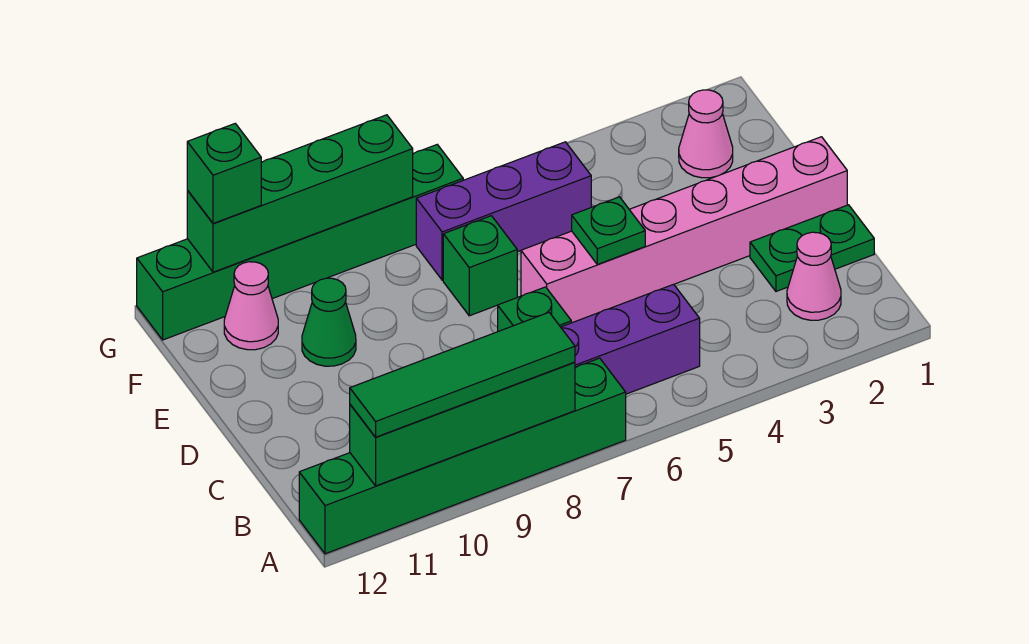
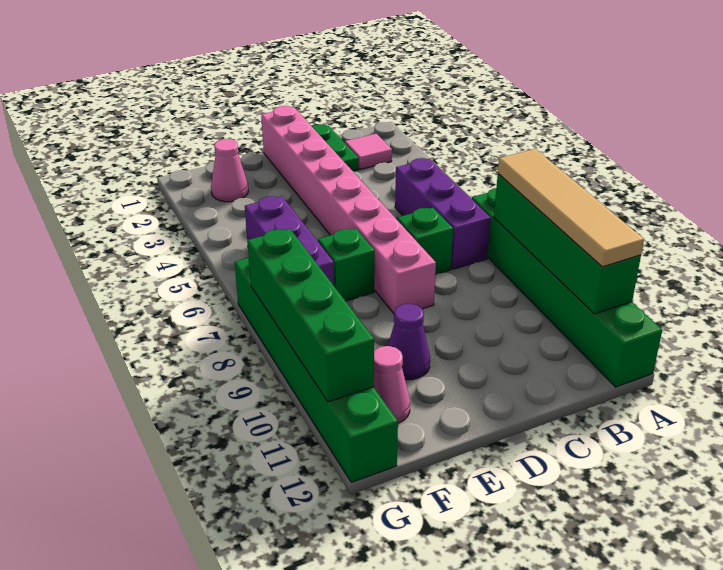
green tile A8:A11 level 3 -> tan tile A8:A11 level 3
pink cone B2 level 1 -> pink tile B2 level 1
pink brick D1:D6 level 1 -> pink brick D1:D8 level 1
green plate D5 level 2 -> none
green cone E10 level 1 -> purple cone E10 level 1
green brick G11 level 3 -> none

